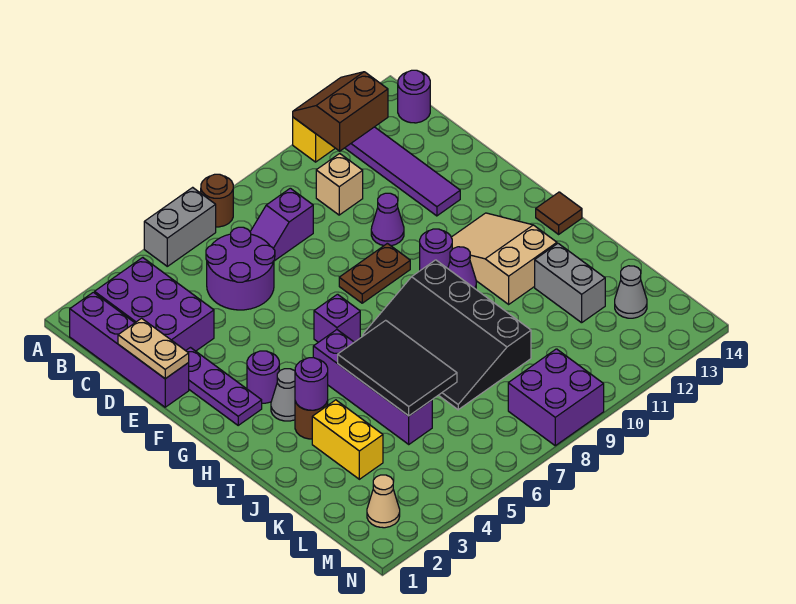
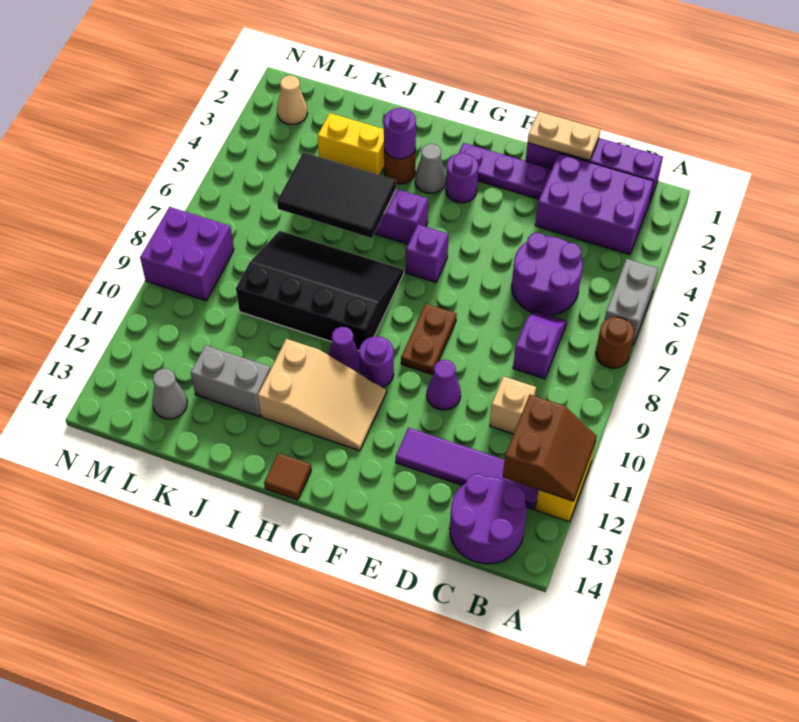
purple round brick B14 level 1 -> purple round brick B13:C14 level 1

